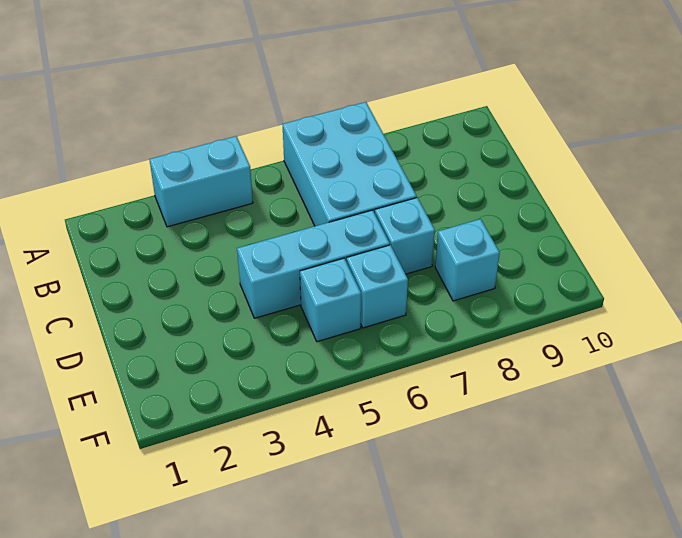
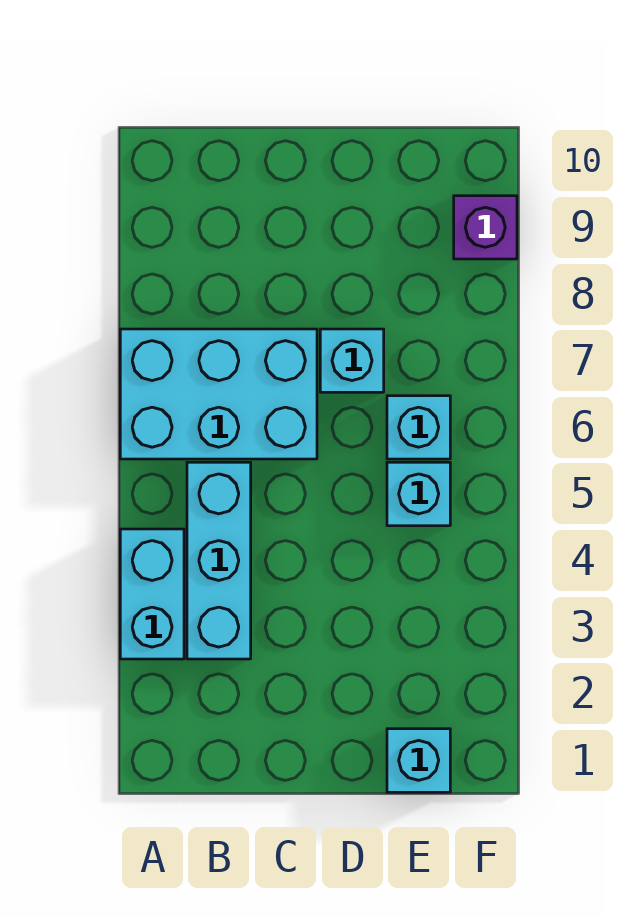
cyan brick D4:D6 level 1 -> cyan brick B3:B5 level 1
cyan brick E8 level 1 -> cyan brick E1 level 1
none -> purple brick F9 level 1

